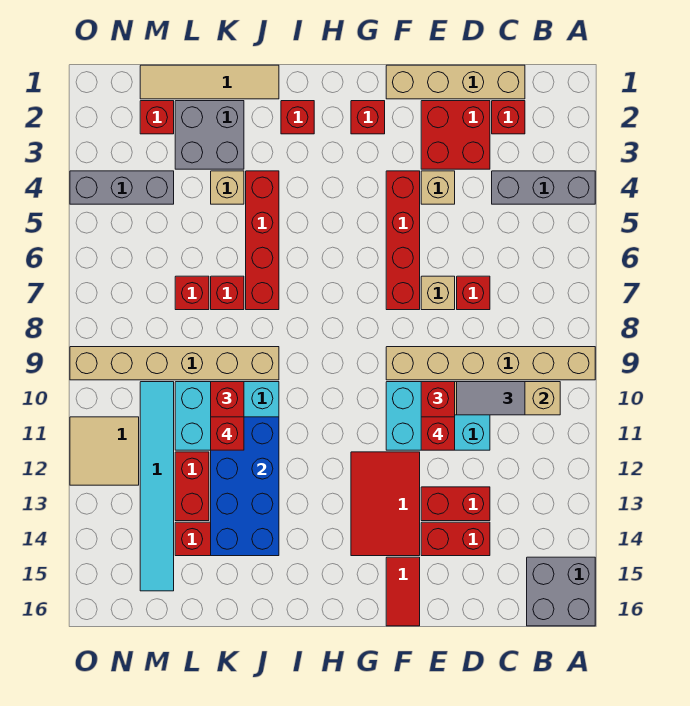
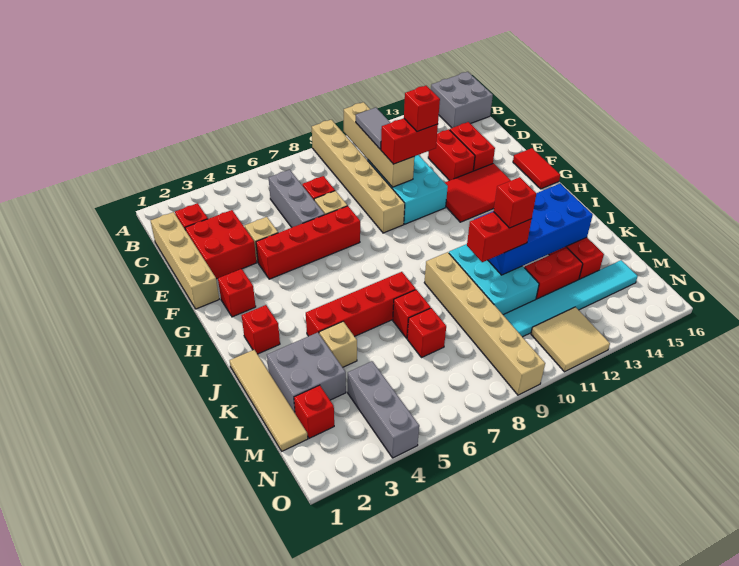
grey brick A4:C4 level 1 -> grey brick C6:E6 level 1
red tile F15:F16 level 1 -> red tile F16:G16 level 1

